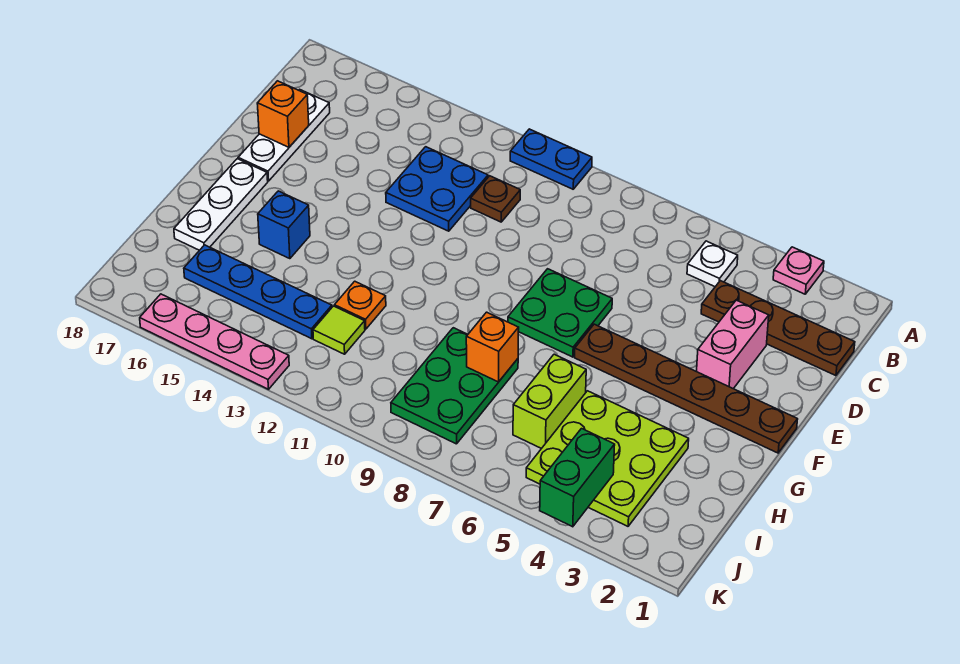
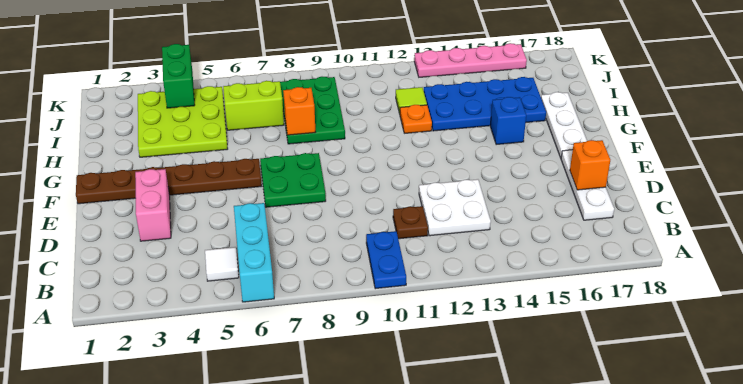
pink plate A3 level 1 -> none
none -> cyan brick A6:C6 level 1
blue plate A10:A11 level 1 -> blue plate A10:B10 level 1
white plate B5 level 1 -> white tile B5 level 1
brown plate C1:C4 level 1 -> none
blue plate C12:D13 level 1 -> white plate C12:D13 level 1
lime brick H6:I6 level 1 -> lime brick I6:I7 level 1
blue plate I13:I16 level 1 -> blue plate H13:I16 level 1

